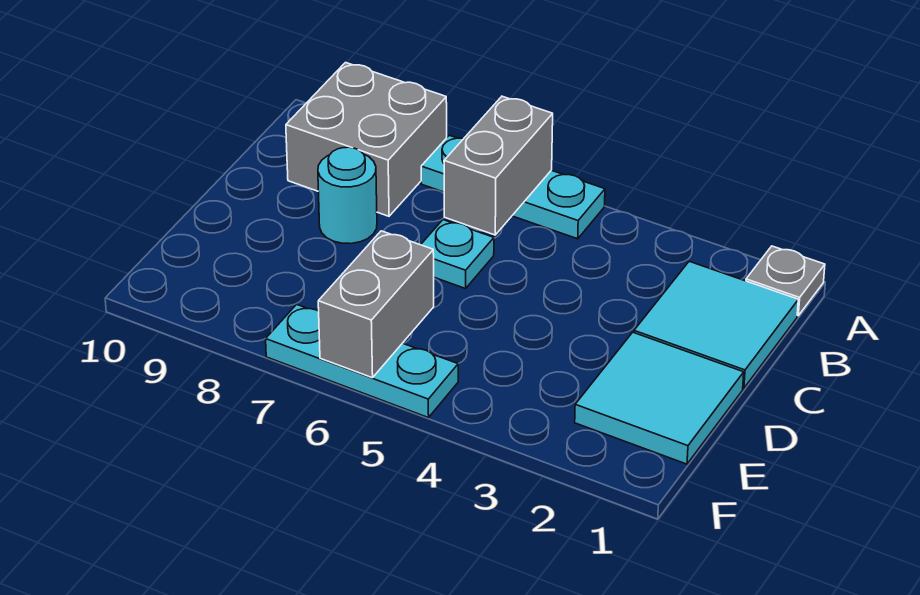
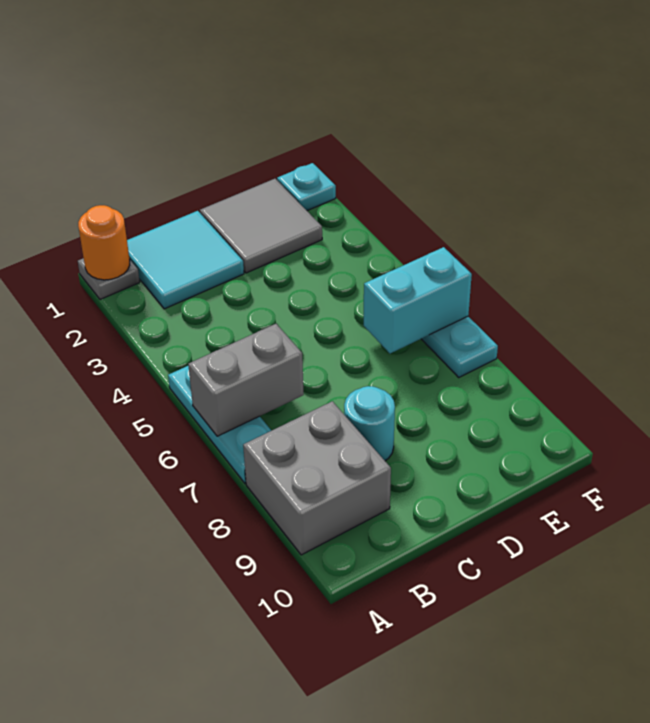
none -> orange round brick A1 level 2
cyan plate C6 level 1 -> cyan plate F1 level 1
cyan tile D1:E2 level 1 -> grey tile D1:E2 level 1
grey brick E6:F6 level 2 -> cyan brick E6:F6 level 2

